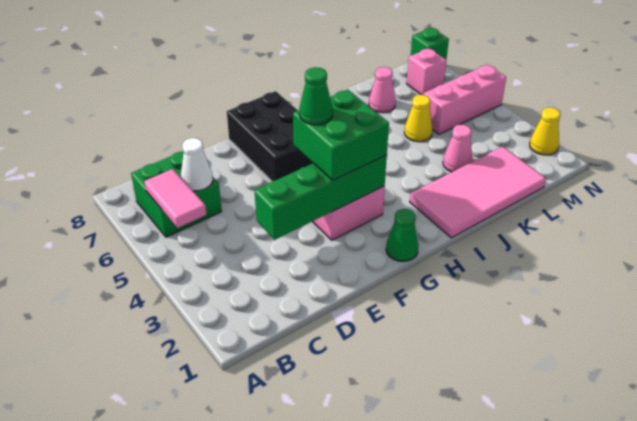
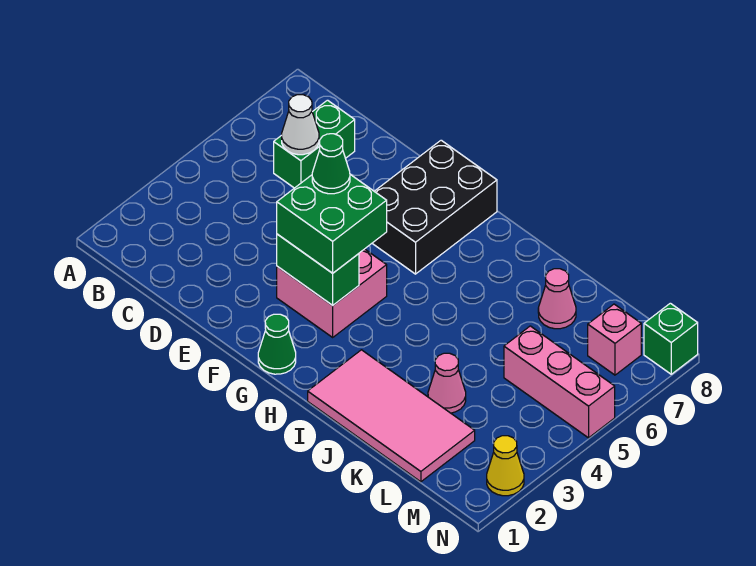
pink tile B5:B6 level 2 -> none
green brick B6:C7 level 1 -> green brick C6:C7 level 1
green brick D3:G3 level 2 -> green brick F3:G3 level 2
yellow cone K5 level 1 -> none

